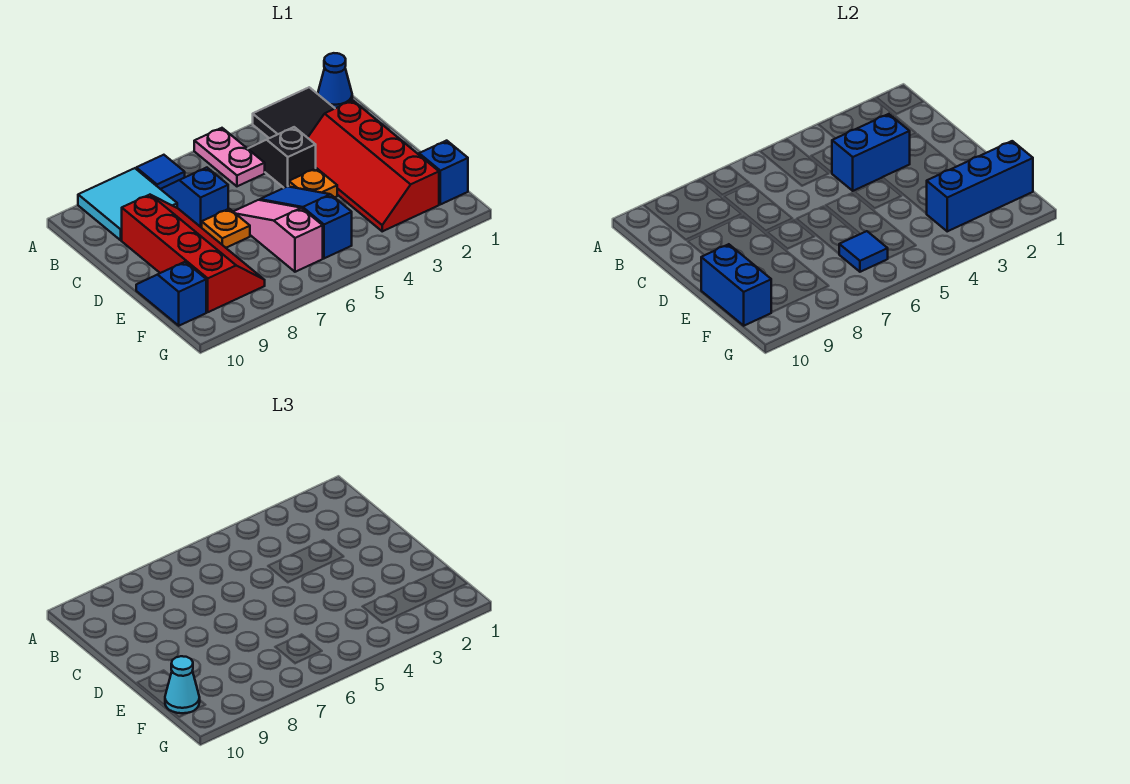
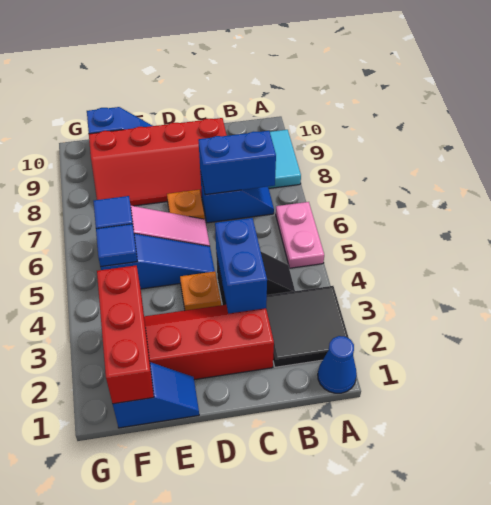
pink plate A5:B5 level 1 -> pink plate A5:A6 level 1
blue tile A7 level 1 -> blue tile F5 level 2
blue brick E10:F10 level 2 -> blue brick B7:C7 level 2
blue brick F1:F3 level 2 -> red brick F1:F3 level 2
cyan cone F10 level 3 -> none

